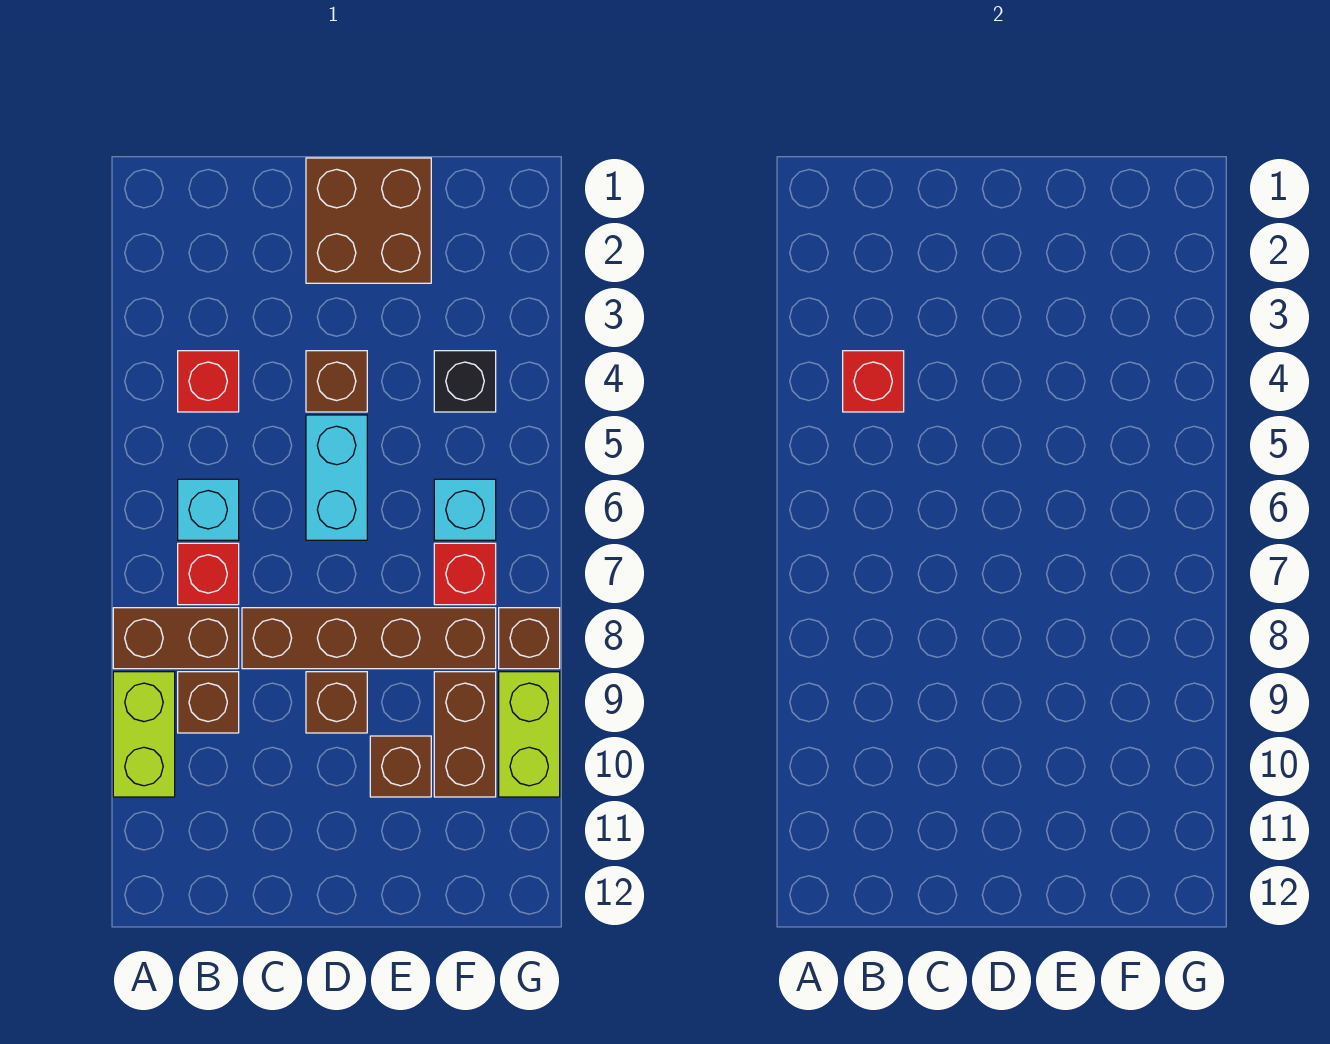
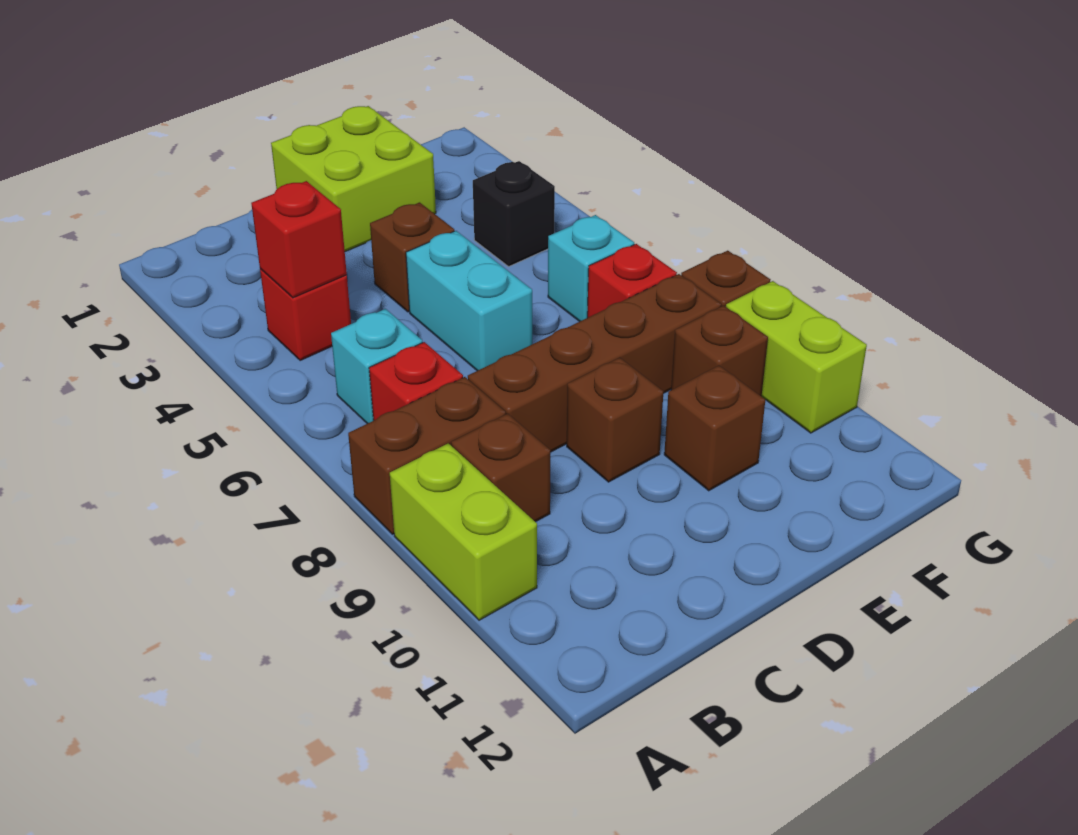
brown brick D1:E2 level 1 -> lime brick D1:E2 level 1
brown brick F9:F10 level 1 -> brown brick F9 level 1

